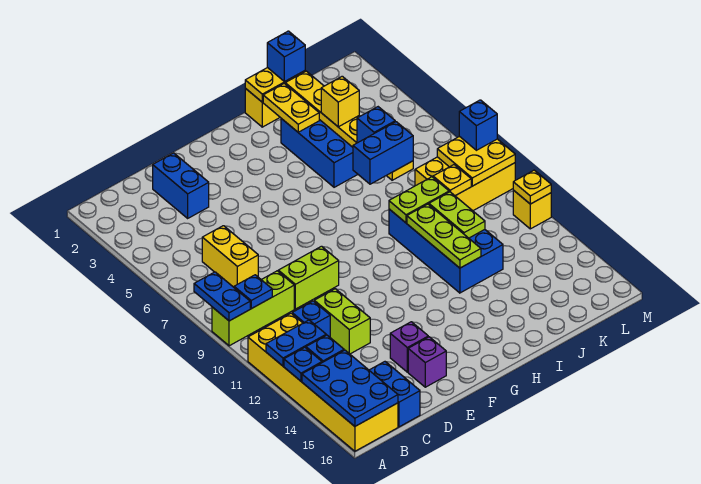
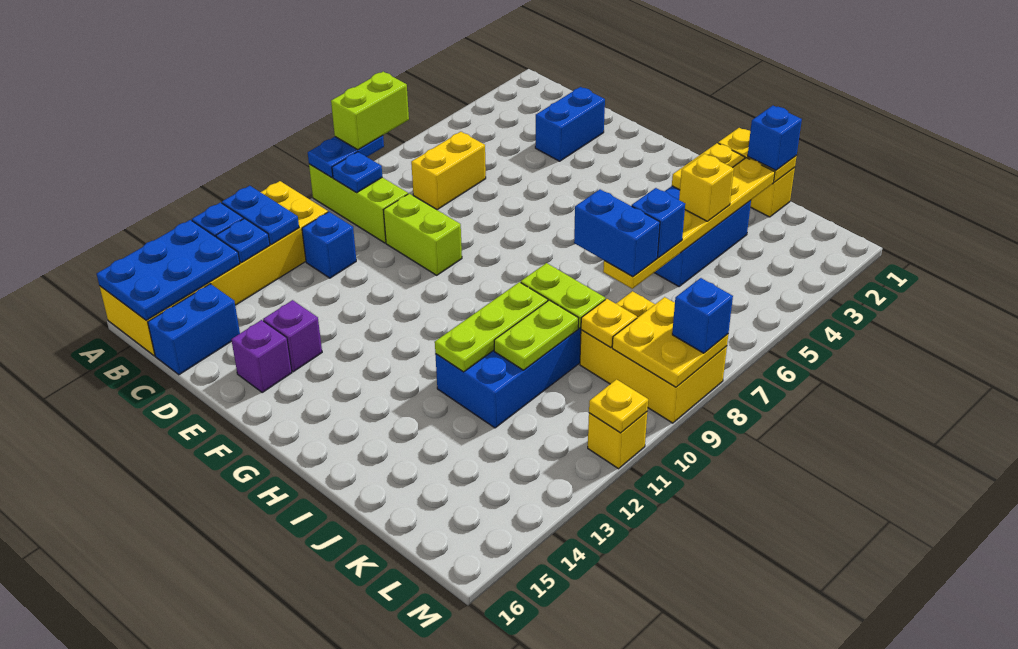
lime brick D11:D12 level 1 -> lime brick A7:A8 level 3

